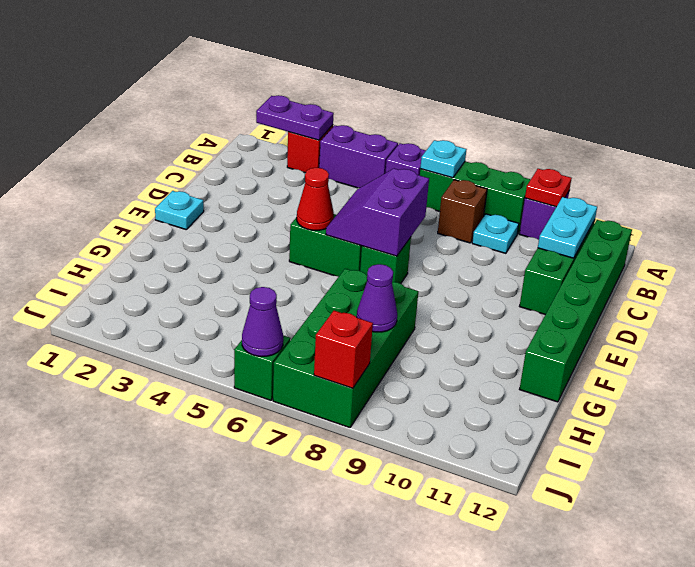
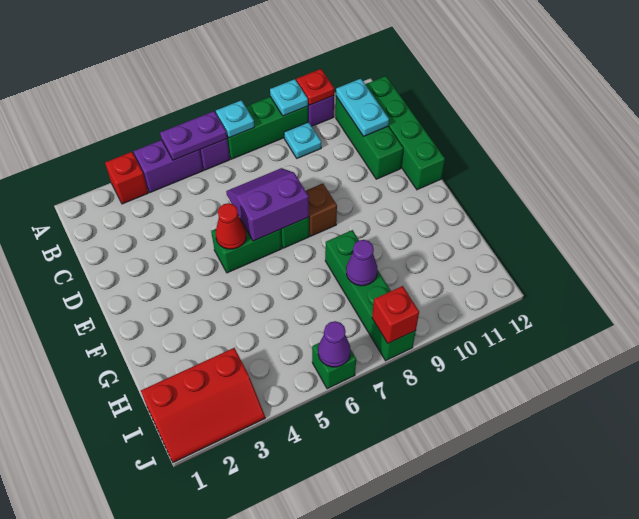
purple plate A2:A3 level 2 -> purple plate A5:A6 level 2
brown brick B8 level 1 -> brown brick E8 level 1
green brick B12:G12 level 1 -> green brick B12:E12 level 1
purple slope D6:E7 level 2 top 7 -> purple slope D6:E7 level 2 top E
cyan plate E1 level 1 -> cyan plate A9 level 2
green brick G7:J8 level 1 -> green brick G8:J8 level 1
none -> red slope I1:J3 level 1 top I

